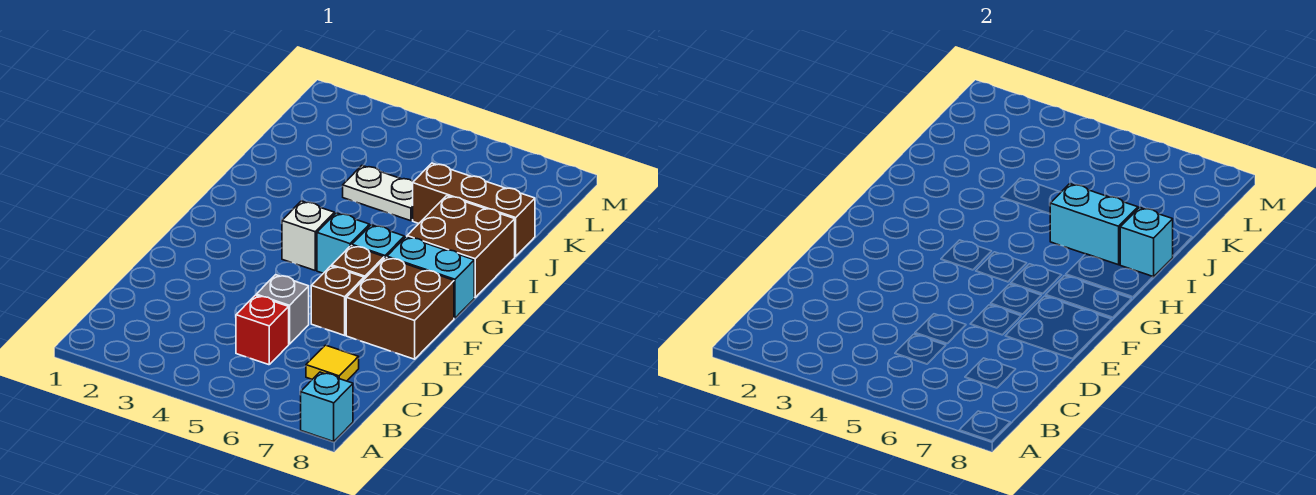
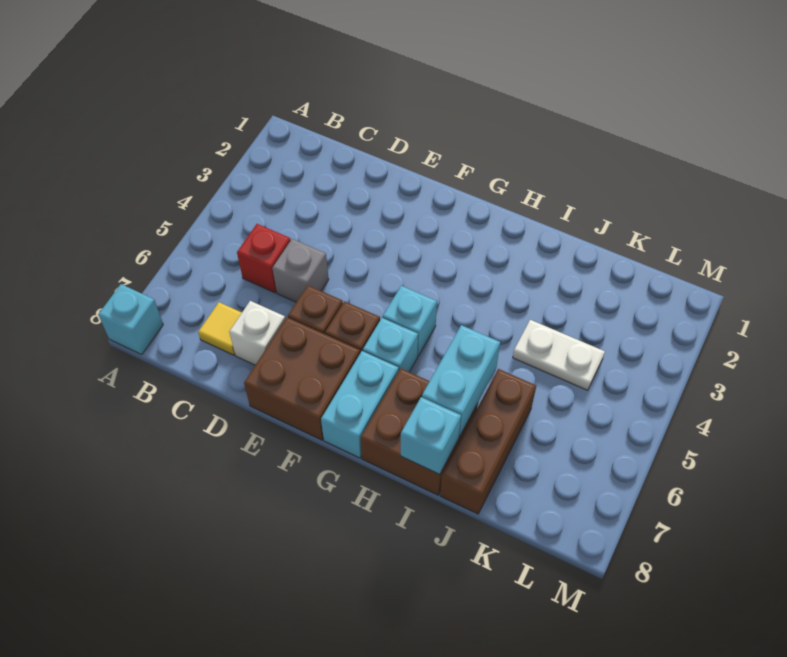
white brick G4 level 1 -> white brick D7 level 1
white plate J4:J5 level 1 -> white plate J4:K4 level 1

